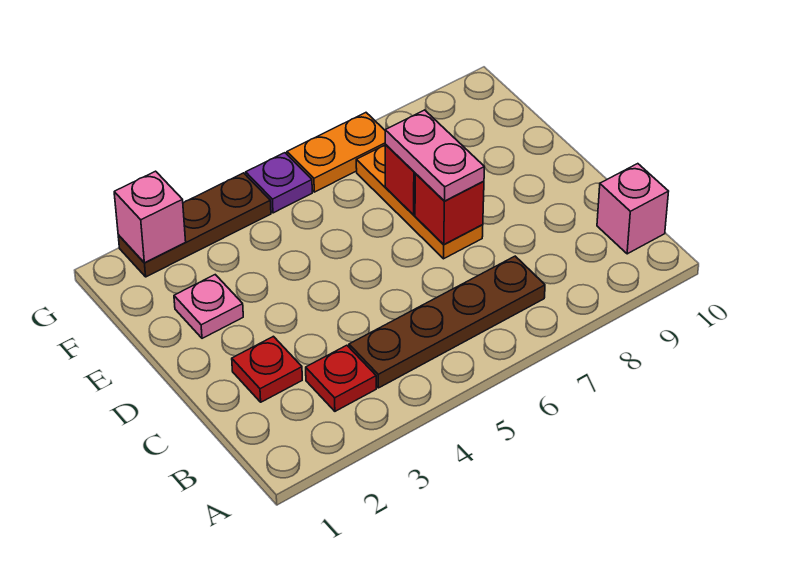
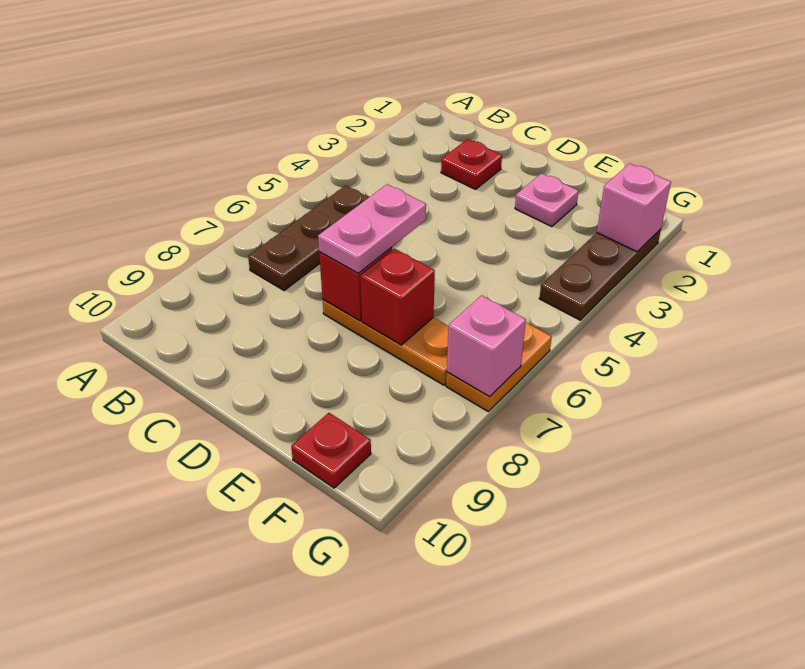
red plate B3 level 1 -> red plate F10 level 1
brown plate B4:B7 level 1 -> brown plate B5:B7 level 1
pink brick B10 level 1 -> pink brick G7 level 2
pink plate D7:E7 level 3 -> pink plate D6:D7 level 3
purple plate G5 level 1 -> none

